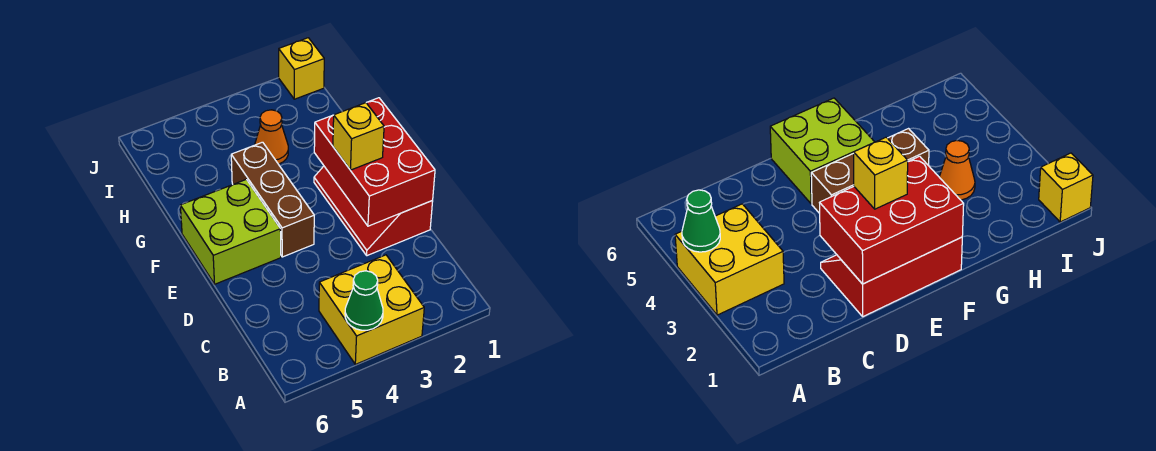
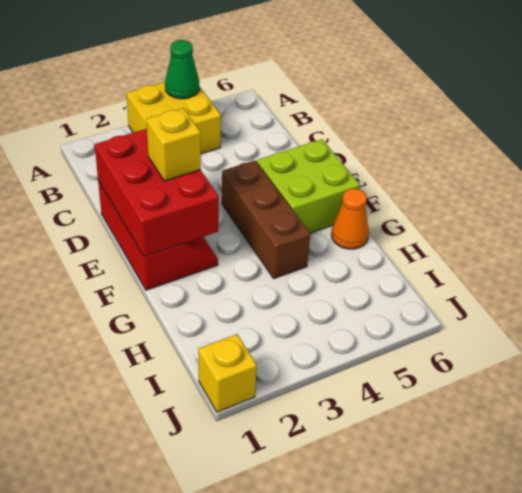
orange cone H3 level 1 -> orange cone G6 level 1

